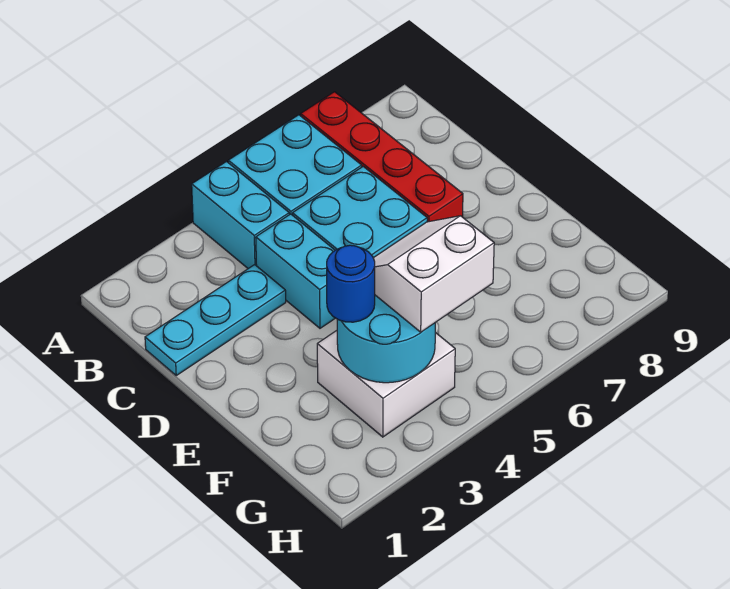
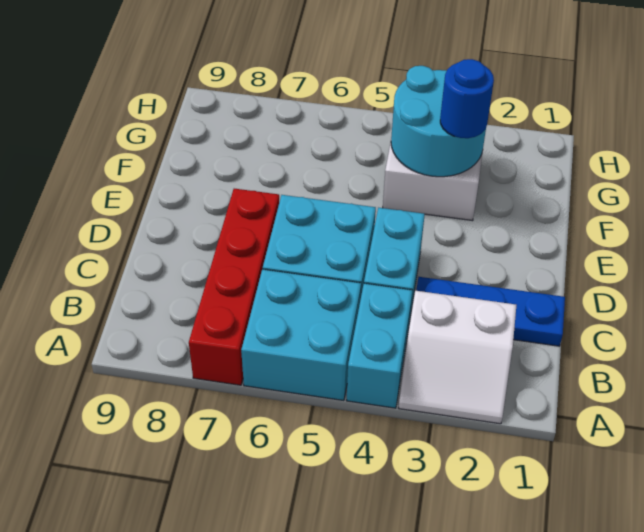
cyan plate C1:C3 level 1 -> blue plate C1:C3 level 1
white slope F4:G5 level 3 top G -> white slope A2:B3 level 1 top B

